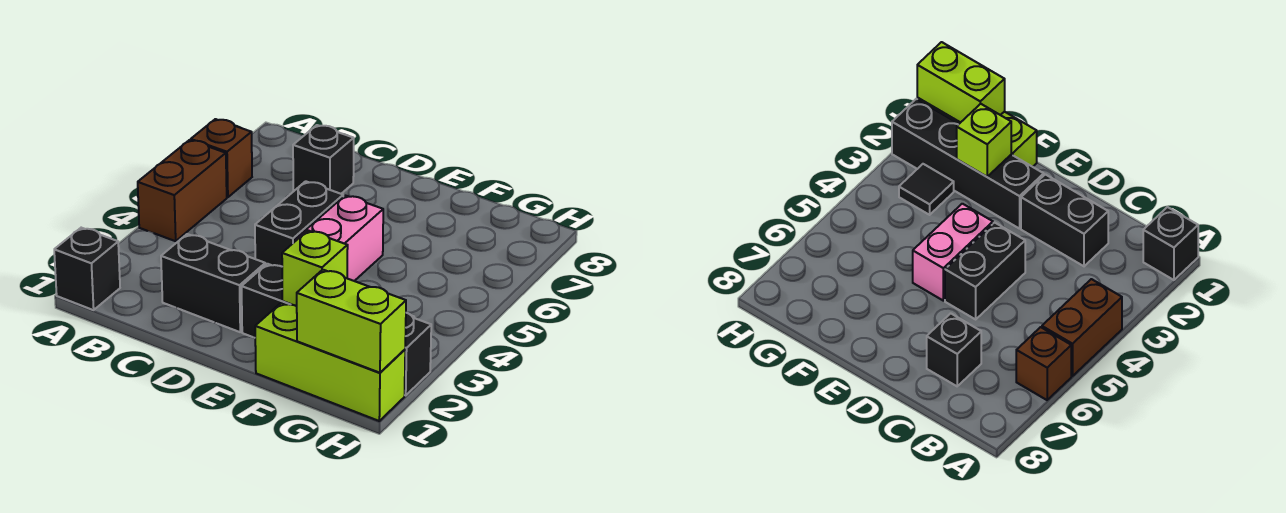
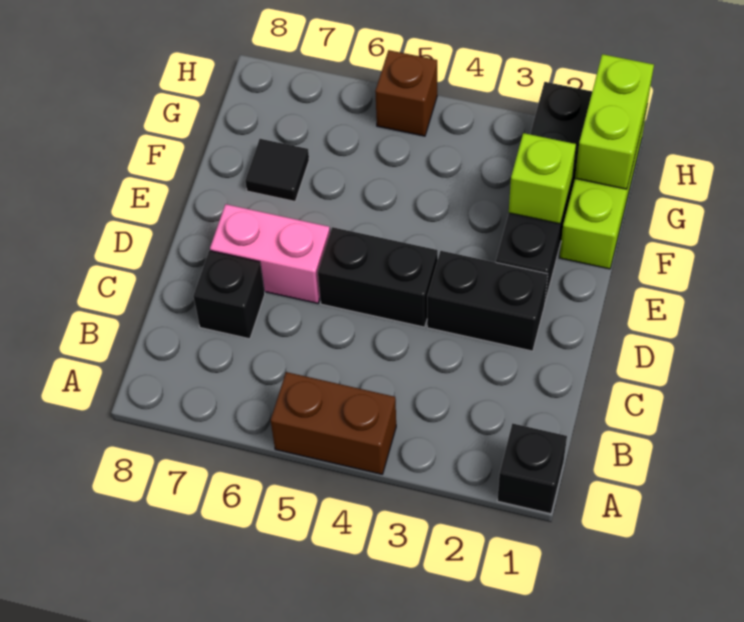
brown brick A6 level 1 -> brown brick H5 level 1
black brick C2:D2 level 1 -> black brick D2:D3 level 1
pink brick E4:E5 level 1 -> pink brick D6:D7 level 1
black tile G3 level 1 -> black tile F7 level 1

